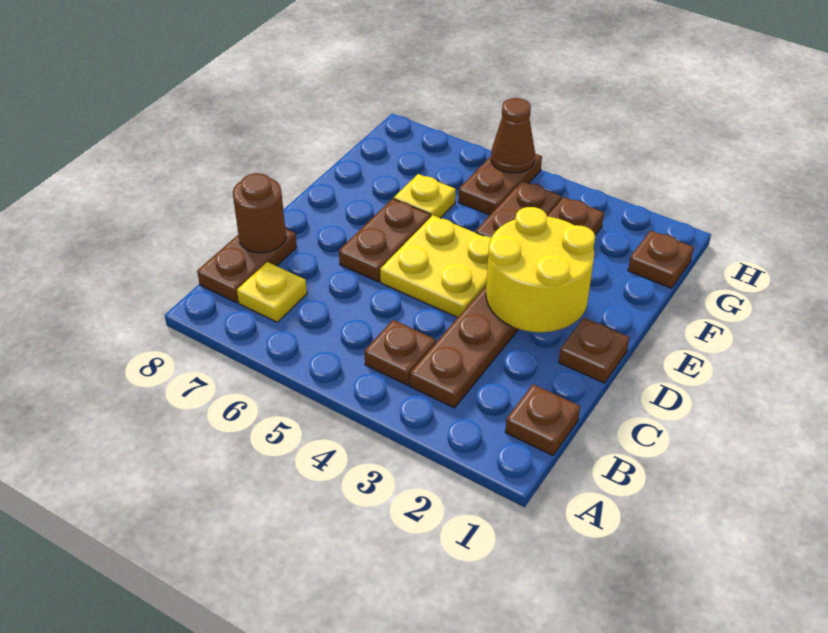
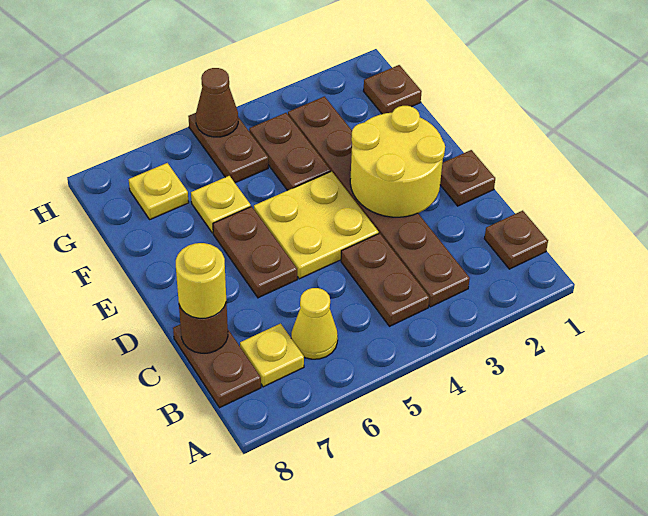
brown plate B4 level 1 -> brown plate B4:C4 level 1
none -> yellow cone B6 level 1
none -> yellow round brick C8 level 3
none -> yellow plate G7 level 1

